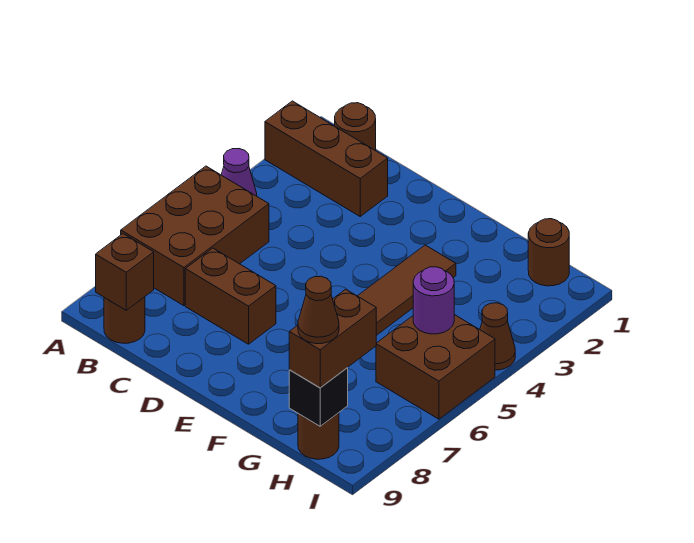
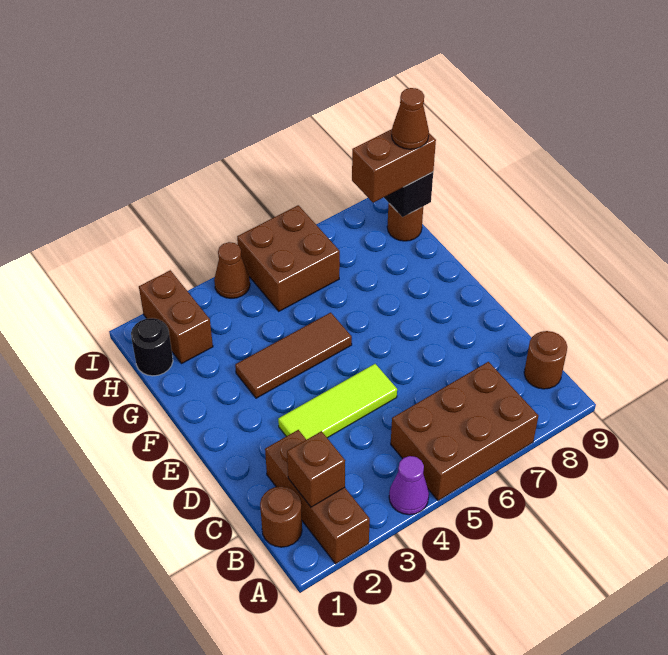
brown brick B9 level 2 -> brown brick B2 level 2
brown brick C7:D7 level 1 -> brown brick H2:I2 level 1
none -> lime tile D3:D5 level 1
brown round brick H1 level 1 -> black round brick H1 level 1
purple round brick H5 level 2 -> none

